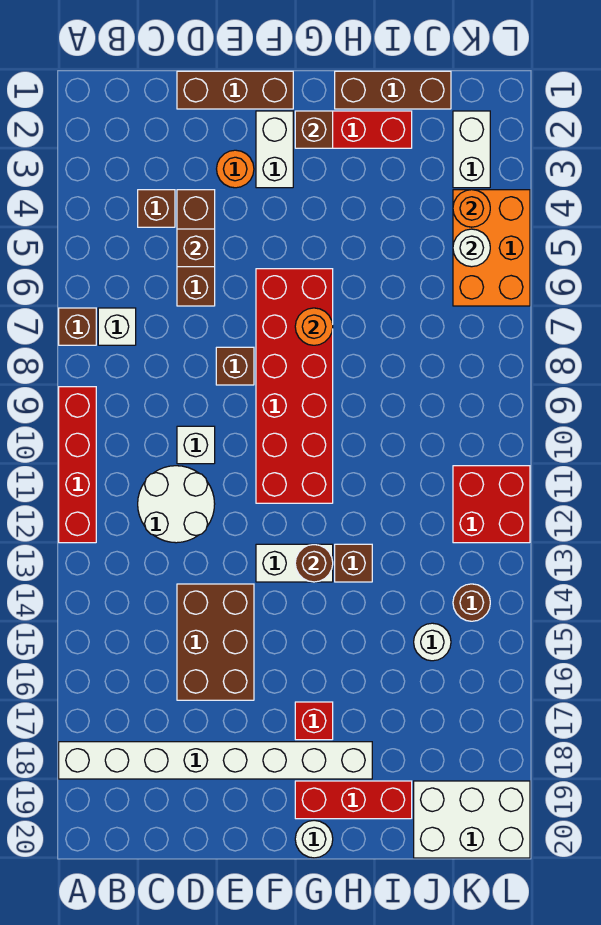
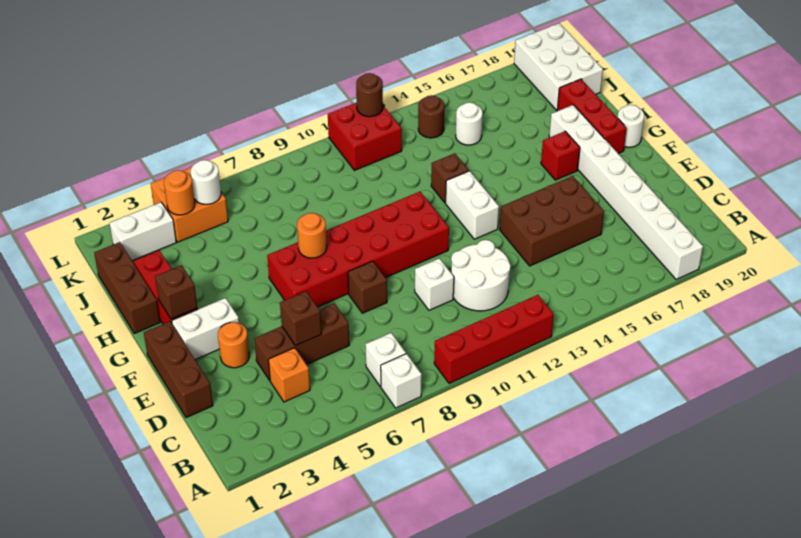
brown brick A7 level 1 -> white brick A7 level 1
brown brick C4 level 1 -> orange brick C4 level 1
brown round brick G13 level 2 -> brown round brick L12 level 2
orange brick K4:L6 level 1 -> orange brick K4:L5 level 1

